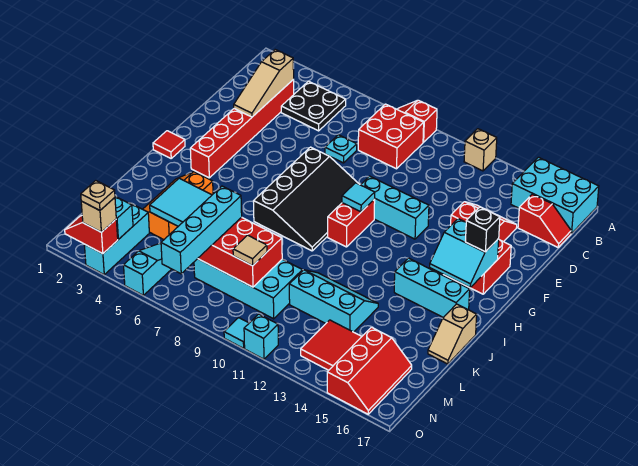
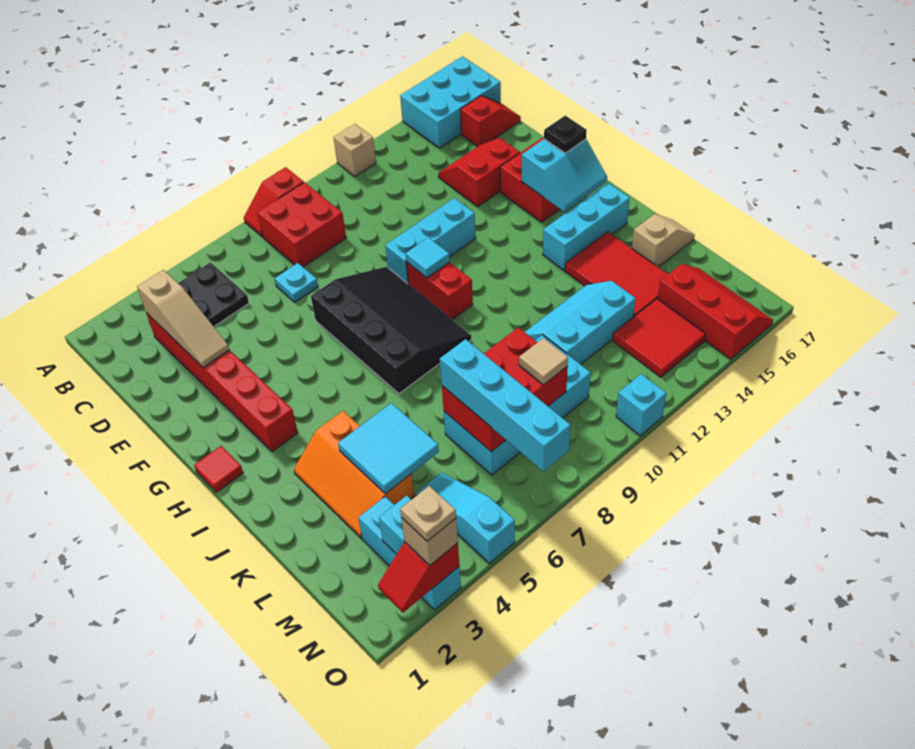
black brick G16 level 3 -> black plate G16 level 3
none -> red tile J14:L15 level 1
tan slope J17:K17 level 1 top J -> tan slope K16:K17 level 1 top 16
cyan tile O10 level 1 -> none

